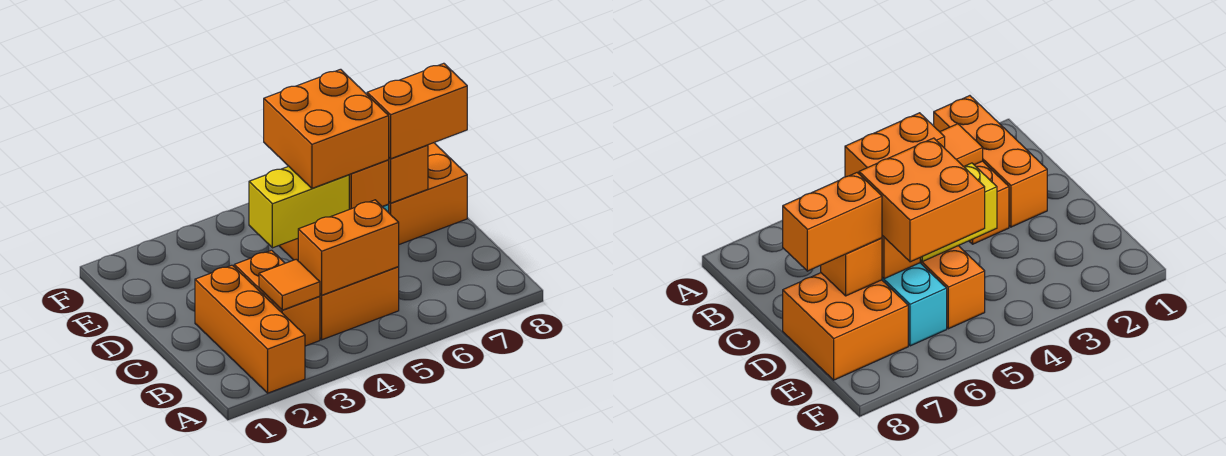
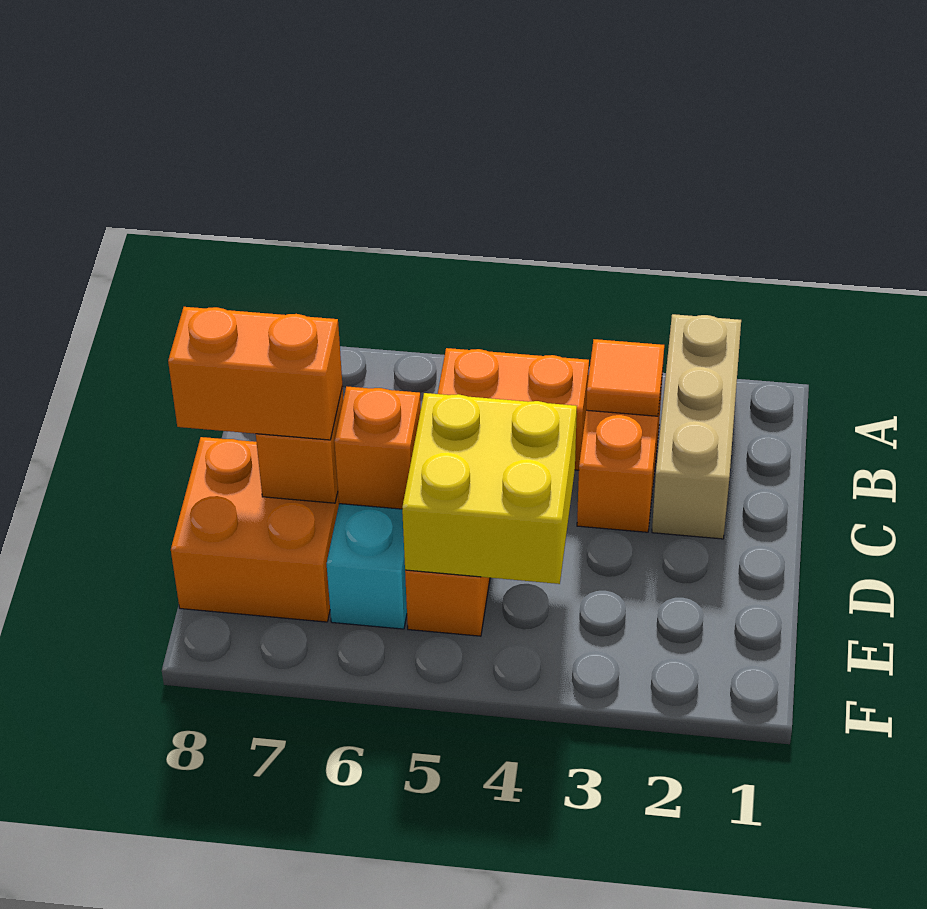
orange brick A2:C2 level 1 -> tan brick A2:C2 level 1
orange brick B4:B5 level 2 -> none
yellow brick D4:D5 level 2 -> yellow brick D4:E5 level 2
orange brick D5:E6 level 3 -> none

